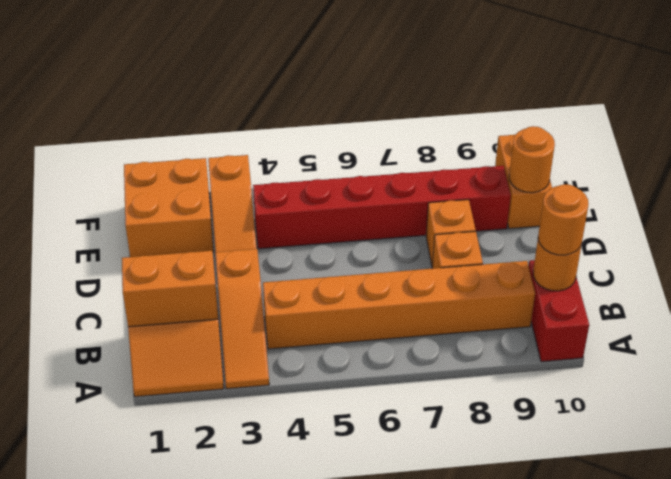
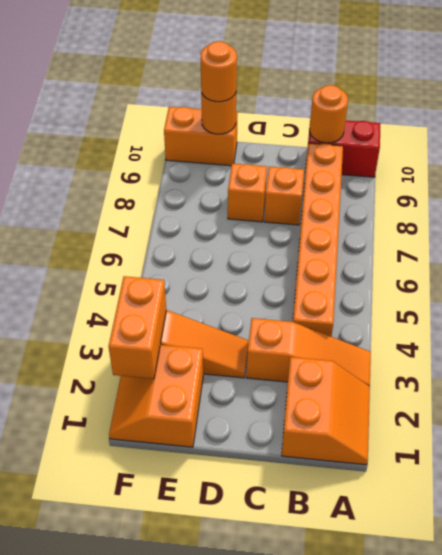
orange brick B1:B2 level 2 -> orange brick F2:F3 level 2
orange round brick B10 level 3 -> orange round brick E10 level 3
orange brick E1:F2 level 1 -> orange slope E1:F2 level 1 top E
red brick E4:E9 level 1 -> none

